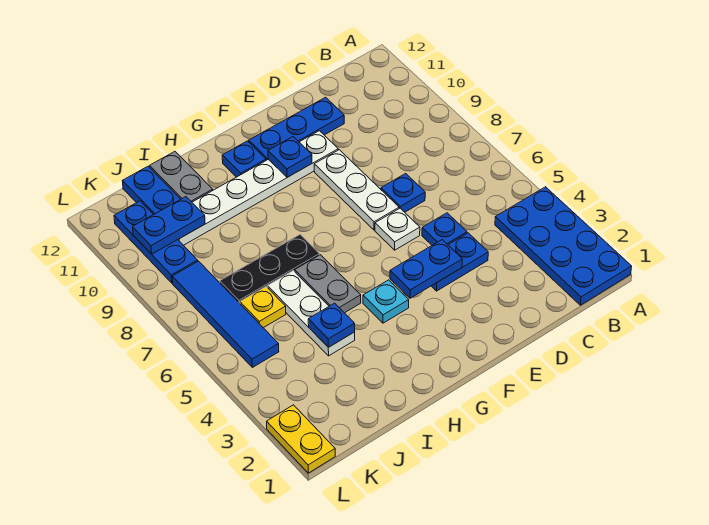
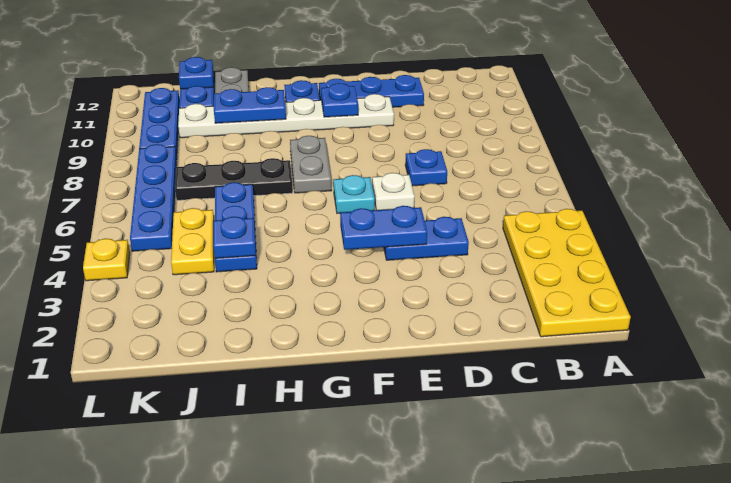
blue plate A1:B4 level 1 -> yellow plate A1:B4 level 1
blue plate D5 level 1 -> blue plate J12 level 2
white plate E7:E9 level 1 -> none
cyan plate G4 level 1 -> cyan plate F6 level 1
grey plate H5:H6 level 1 -> grey plate G7:G8 level 1
white plate I4:I6 level 1 -> blue plate I4:I6 level 1
yellow plate J6 level 1 -> yellow plate L4 level 1
blue plate J10:K10 level 2 -> blue plate H10:I10 level 2
blue tile K5:K8 level 1 -> blue plate K5:K8 level 1
yellow plate L1:L2 level 1 -> yellow plate J4:J5 level 1

